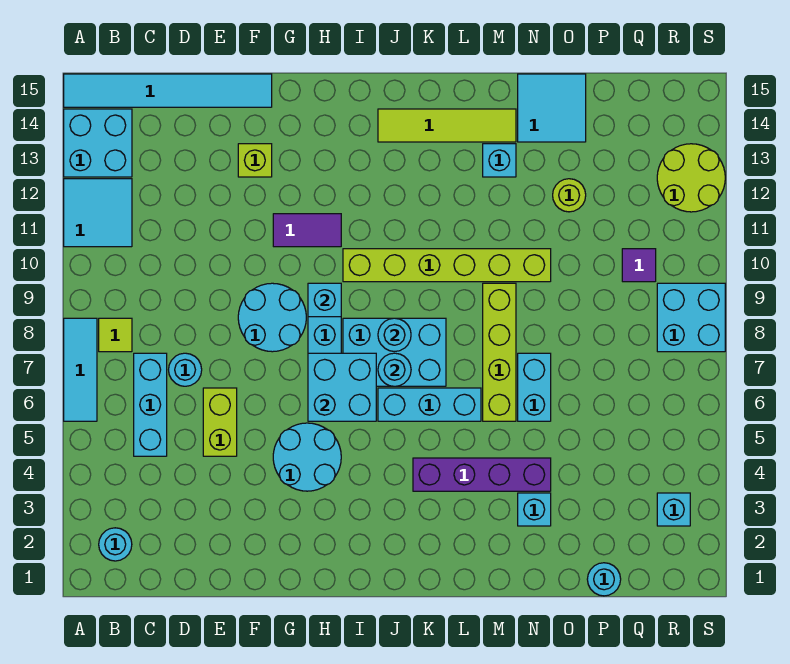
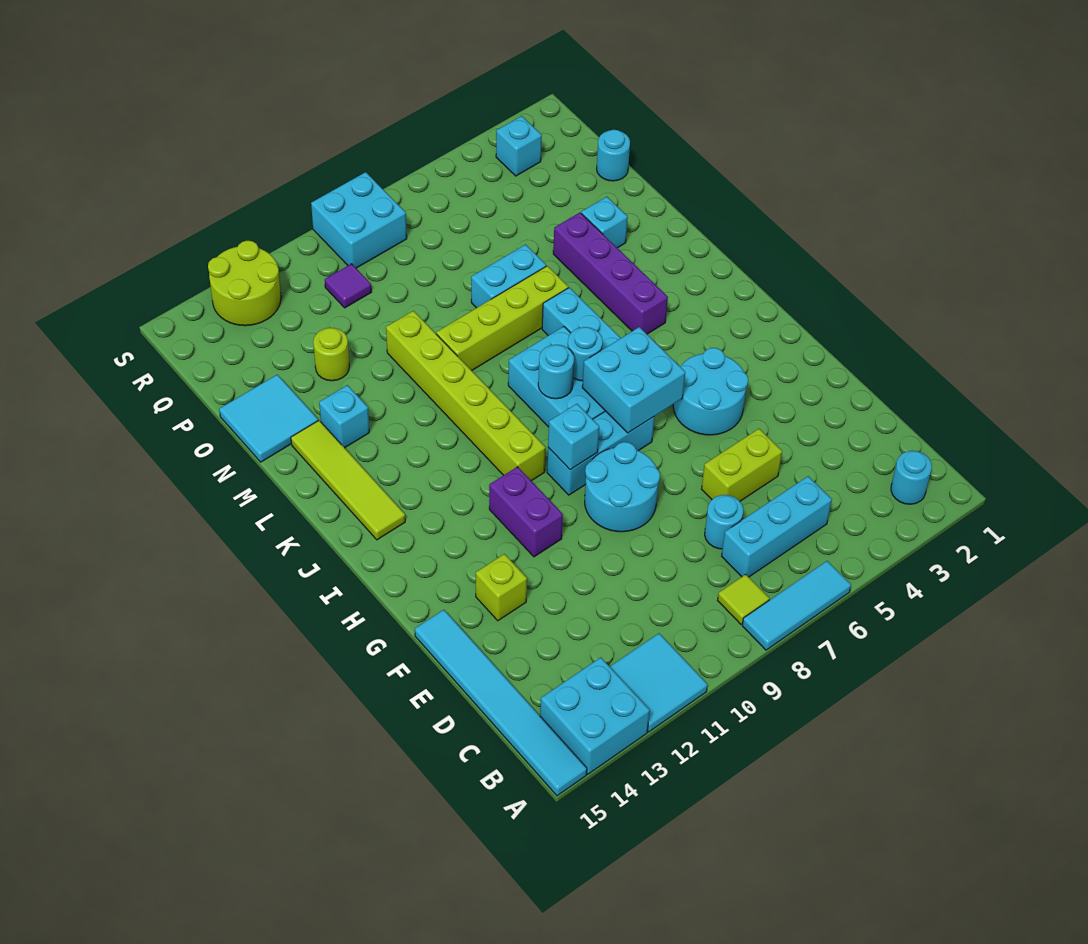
purple tile G11:H11 level 1 -> purple brick G11:H11 level 1

